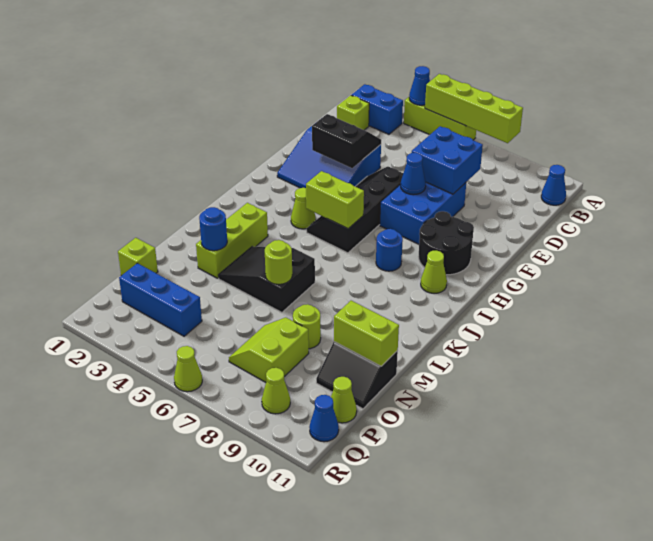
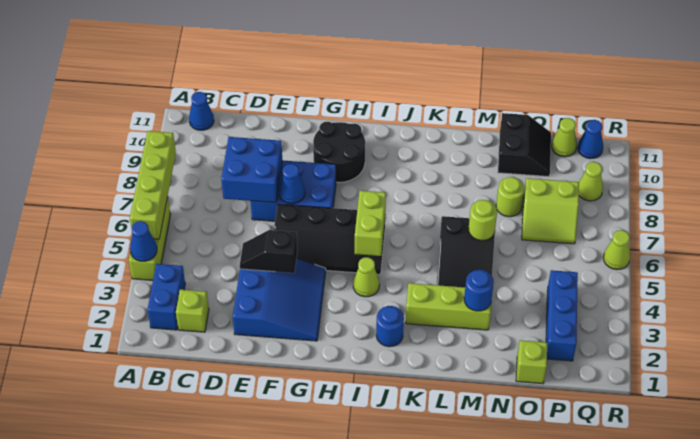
black slope E3:F4 level 2 top F -> black slope E4:F4 level 2 top F
blue round brick I8 level 1 -> blue round brick J2 level 1
lime cone I10 level 1 -> none
lime brick N10:N11 level 2 -> none

